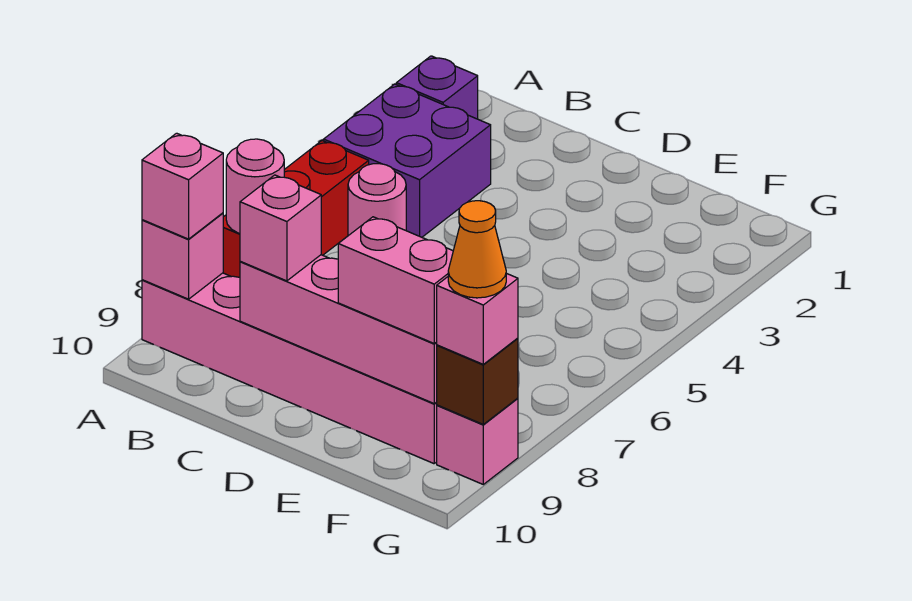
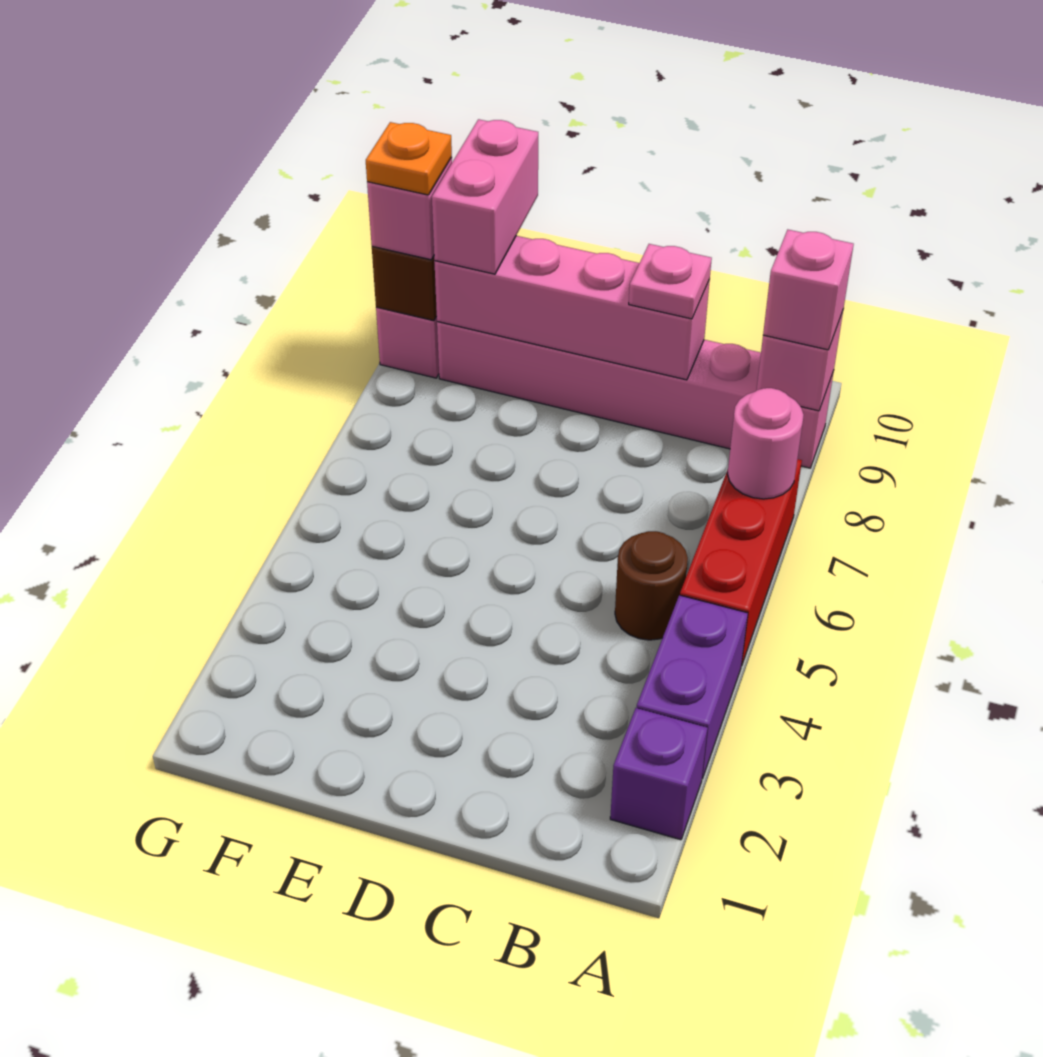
purple brick A3:B4 level 1 -> purple brick A3:A4 level 1
pink round brick B5 level 1 -> brown round brick B5 level 1
pink brick C9 level 3 -> pink plate C9 level 3
pink brick E9:F9 level 3 -> pink brick F9:F10 level 3
orange cone G9 level 4 -> orange plate G9 level 4

